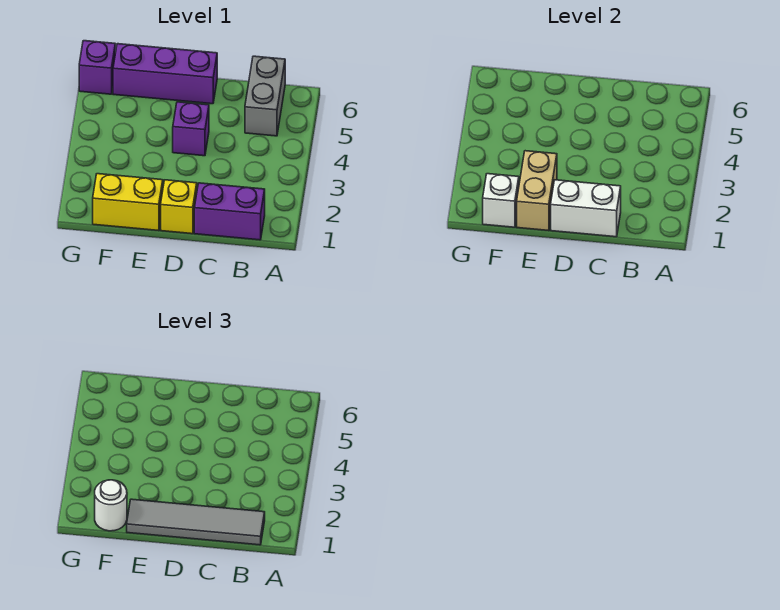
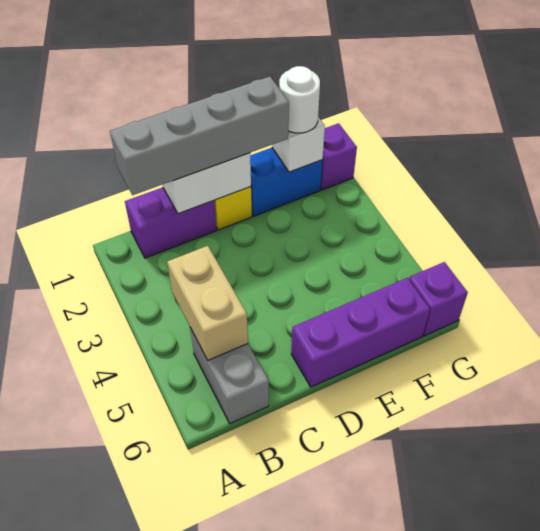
grey tile B1:E1 level 3 -> grey brick B1:E1 level 3
purple brick D4 level 1 -> purple brick G1 level 1
yellow brick E1:F1 level 1 -> blue brick E1:F1 level 1
tan brick E1:E2 level 2 -> tan brick B4:B5 level 2

